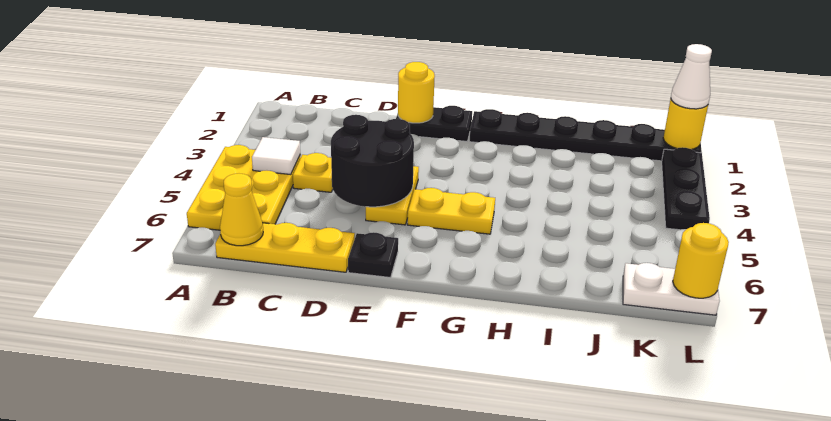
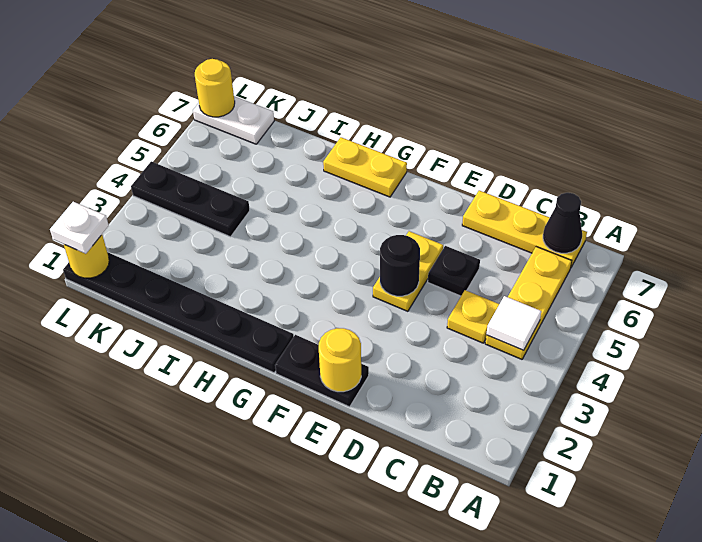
yellow plate A4:B6 level 1 -> yellow plate B4:B6 level 1
yellow cone B7 level 2 -> black cone B7 level 2
black round brick D4:E5 level 2 -> black round brick E4 level 2
black plate E7 level 1 -> black plate D5 level 1
yellow plate F5:G5 level 1 -> yellow plate G7:H7 level 1
white cone L1 level 3 -> white plate L1 level 3
black plate L2:L4 level 1 -> black plate J4:L4 level 1

